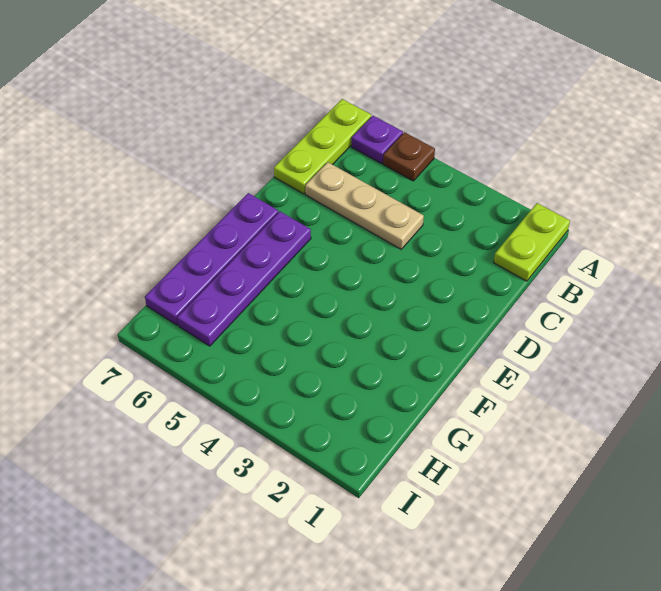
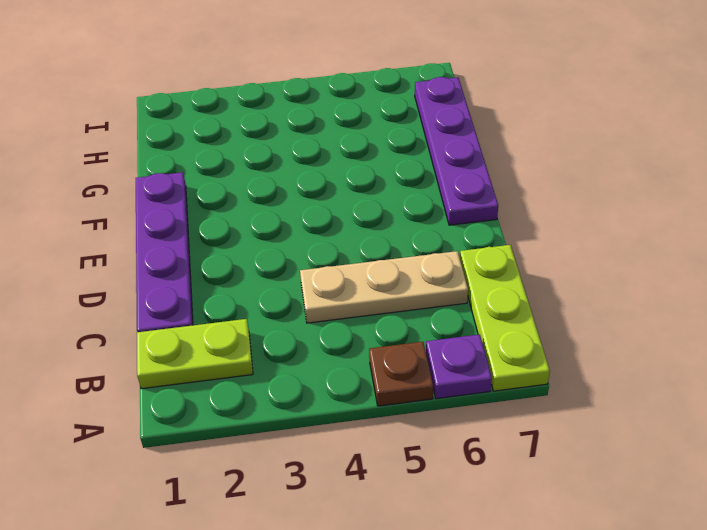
lime plate A1:B1 level 1 -> lime plate B1:B2 level 1
purple plate E6:H6 level 1 -> purple plate C1:F1 level 1

